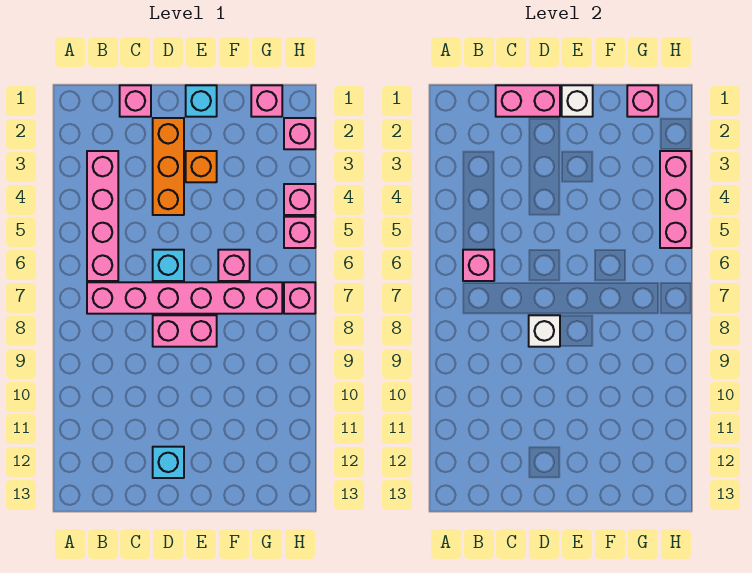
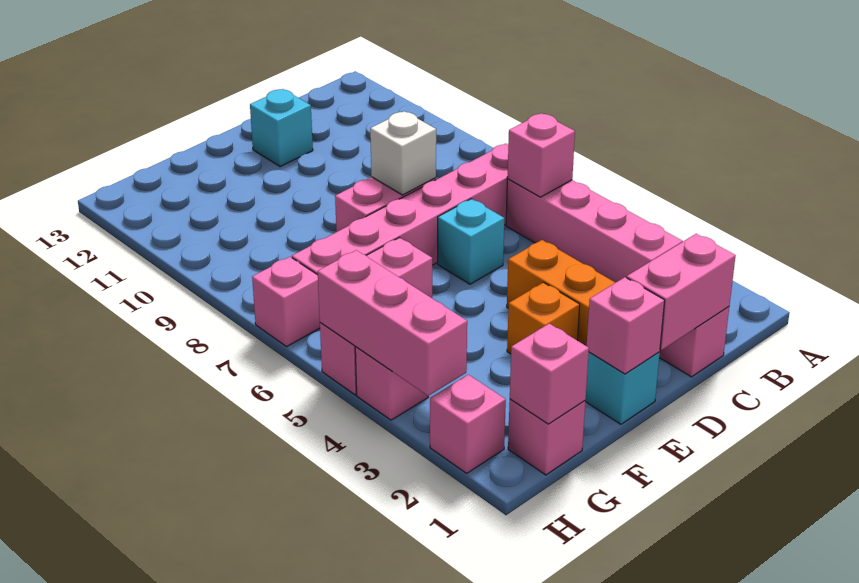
white brick E1 level 2 -> pink brick E1 level 2

